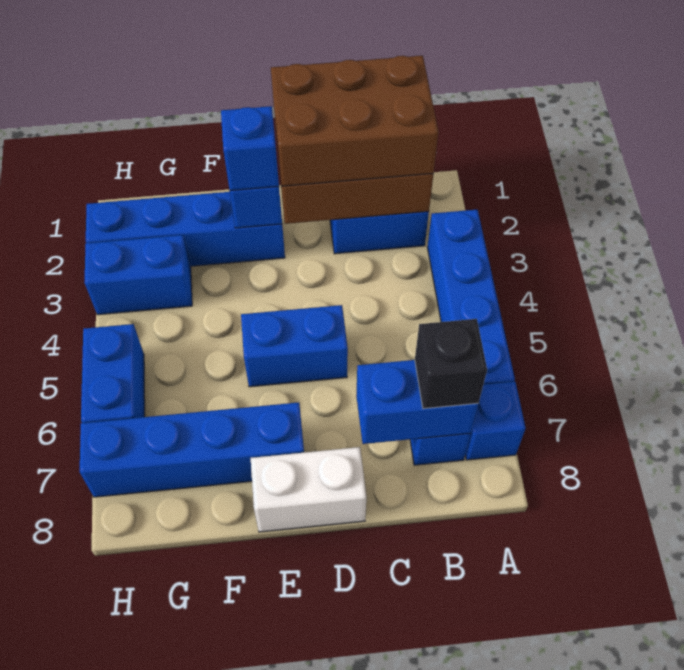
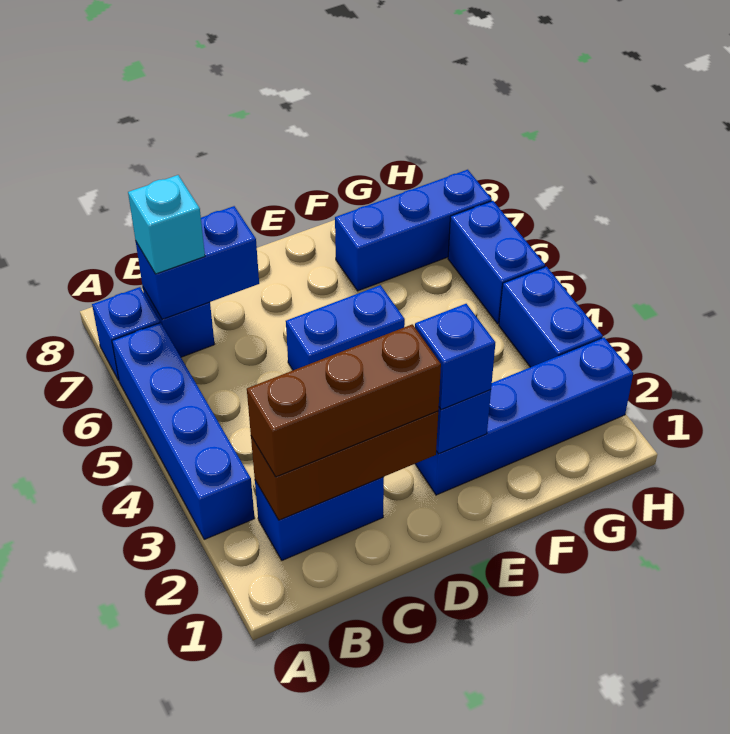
brown brick B1:D2 level 3 -> brown brick B2:D2 level 3
black brick B7 level 3 -> cyan brick B7 level 3
white brick D8:E8 level 1 -> none
blue brick E7:H7 level 1 -> blue brick F7:H7 level 1
blue brick G3:H3 level 1 -> blue brick H3:H4 level 1

